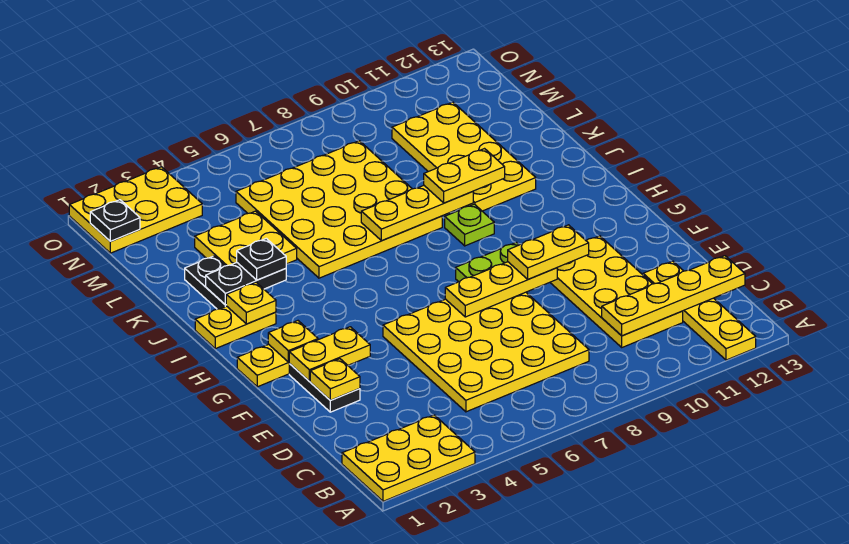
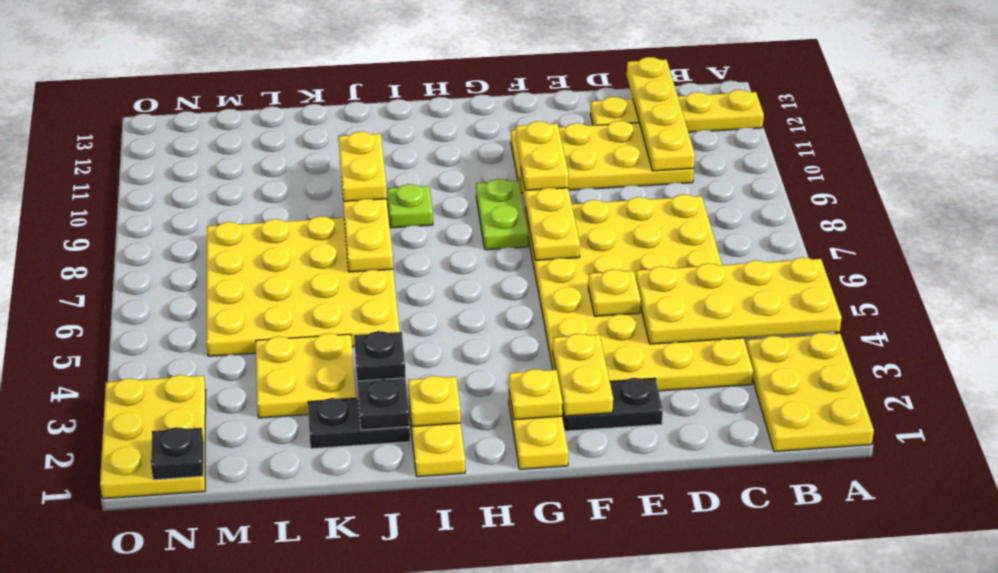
yellow plate C5:F8 level 1 -> yellow plate C3:F8 level 1
yellow plate E2 level 2 -> yellow plate E5 level 2
yellow plate J10:M11 level 1 -> yellow plate A4:D5 level 2

